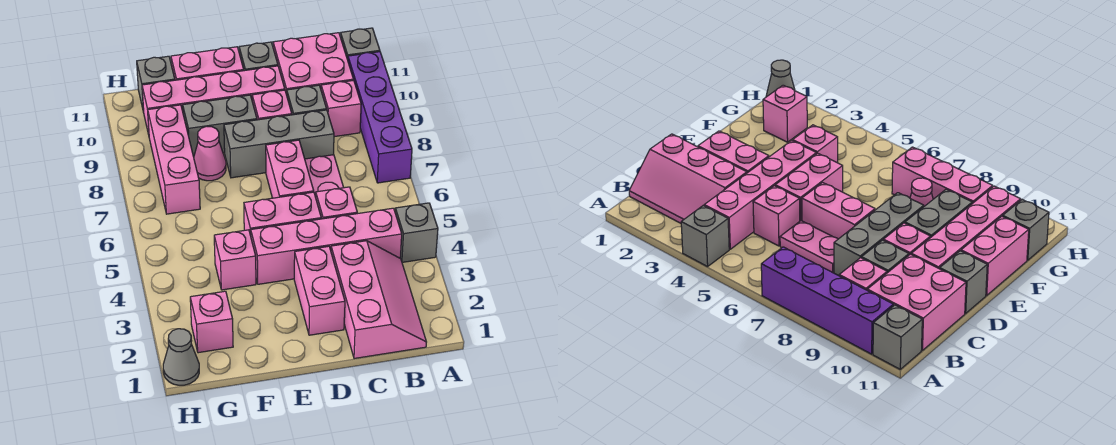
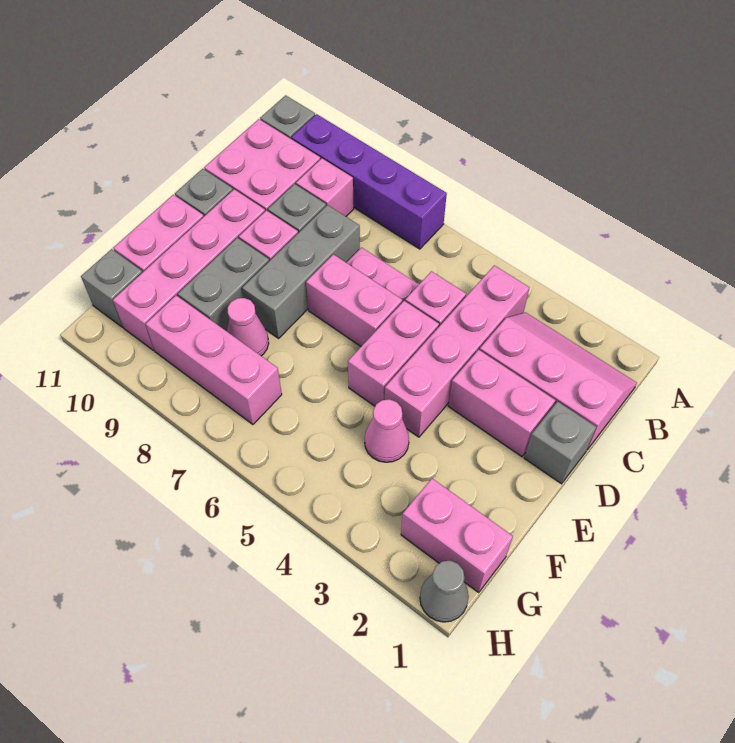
grey brick A4 level 1 -> grey brick D1 level 1
pink brick F4 level 1 -> pink cone F4 level 1
pink brick G2 level 1 -> pink brick G1:G2 level 1

